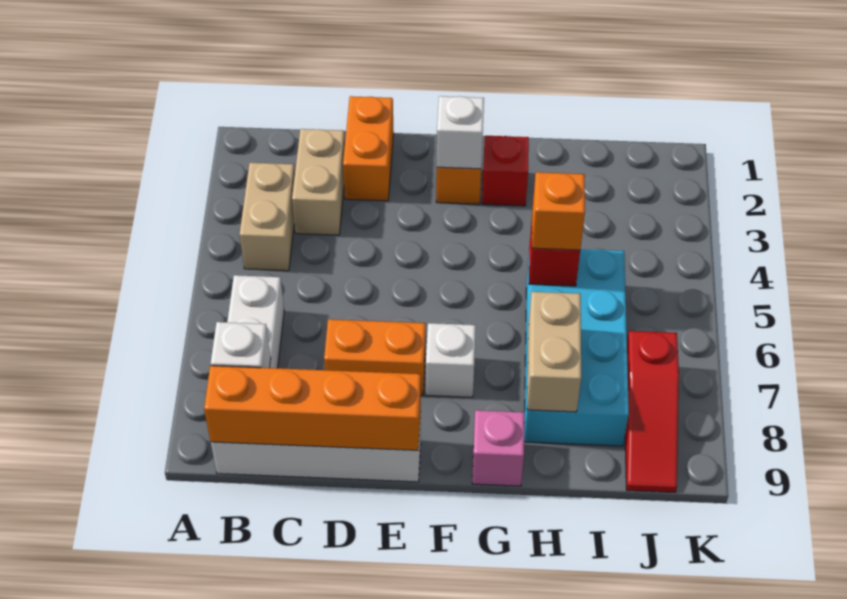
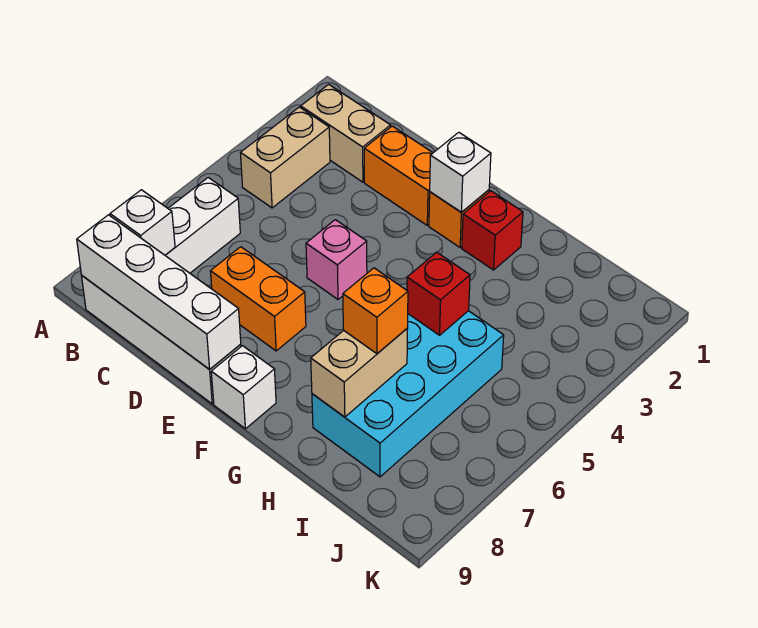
orange brick B9:E9 level 2 -> white brick B9:E9 level 2
tan brick C2:C3 level 1 -> tan brick B2:C2 level 1
orange brick D1:D2 level 1 -> orange brick D2:E2 level 1
white brick F7 level 1 -> white brick F9 level 1
pink brick G9 level 1 -> pink brick E5 level 1
orange brick H5 level 3 -> orange brick H7 level 3
red slope J7:J9 level 1 top 7 -> none

